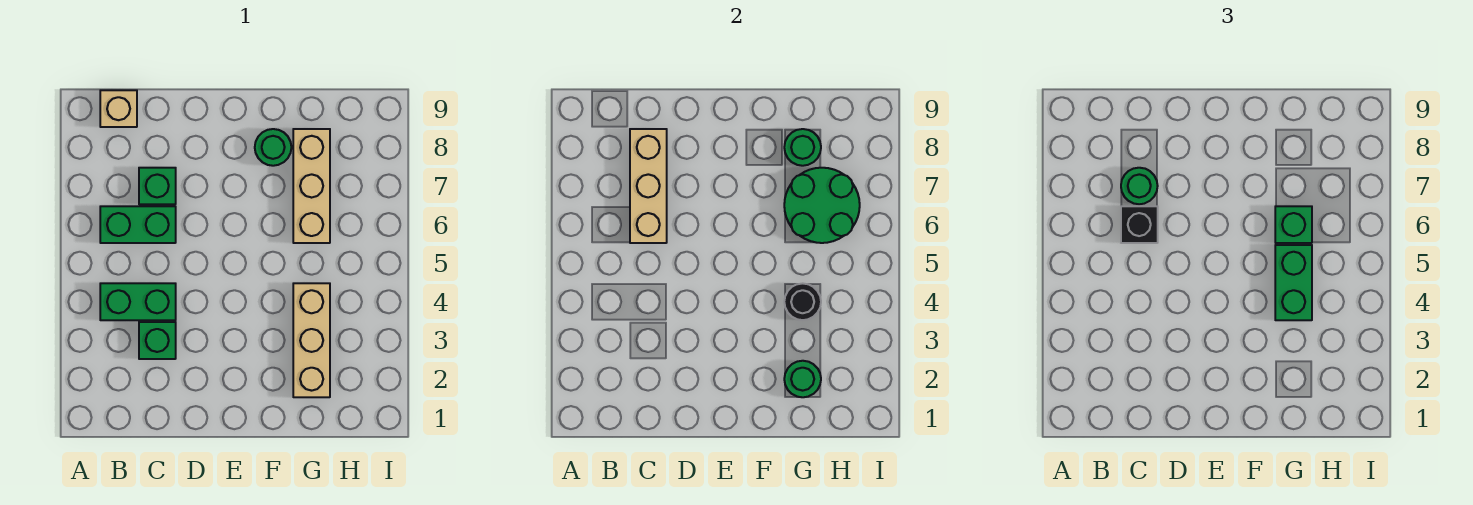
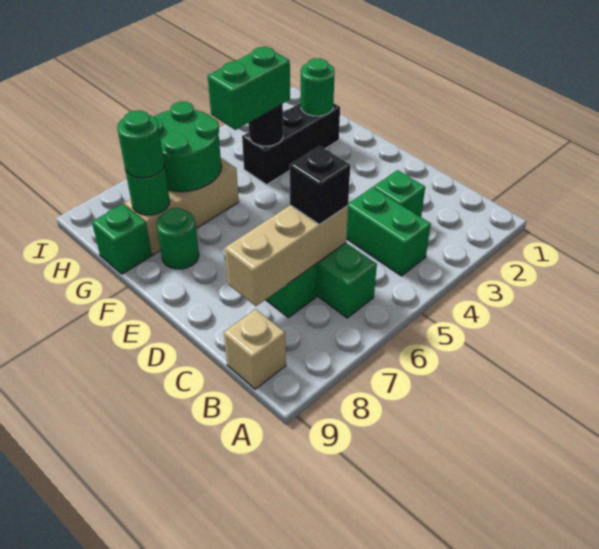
green round brick C7 level 3 -> green round brick G8 level 3
tan brick G2:G4 level 1 -> black brick G2:G4 level 1
green brick G6 level 3 -> green brick G9 level 1

